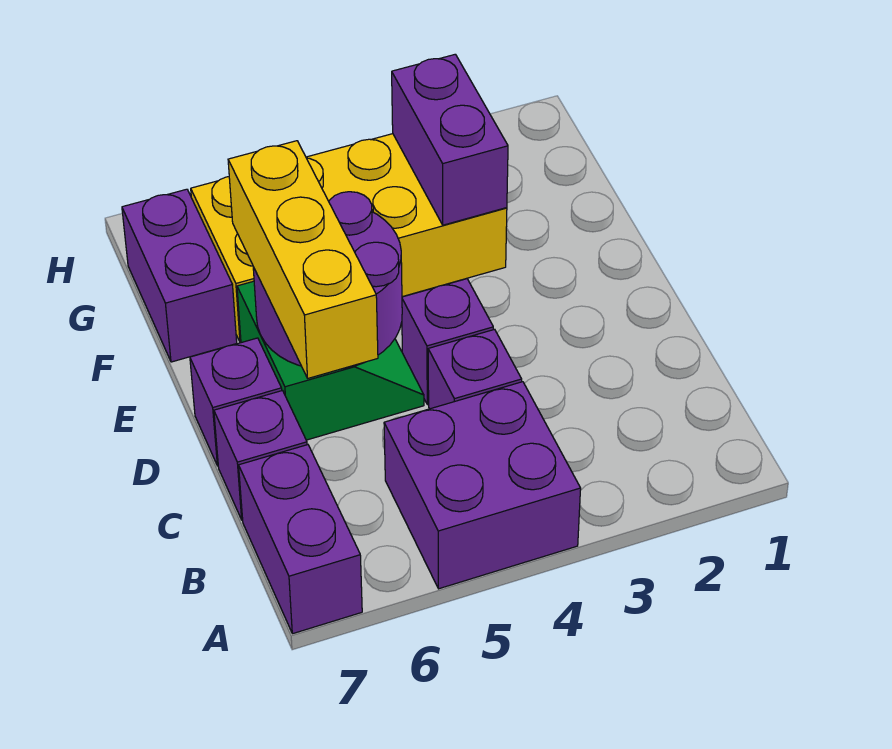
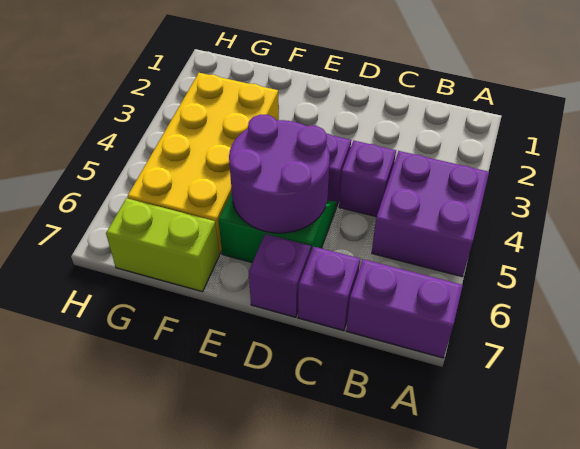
yellow brick C6:E6 level 3 -> none
purple brick F3:G3 level 2 -> none
purple brick F7:G7 level 1 -> lime brick F7:G7 level 1

